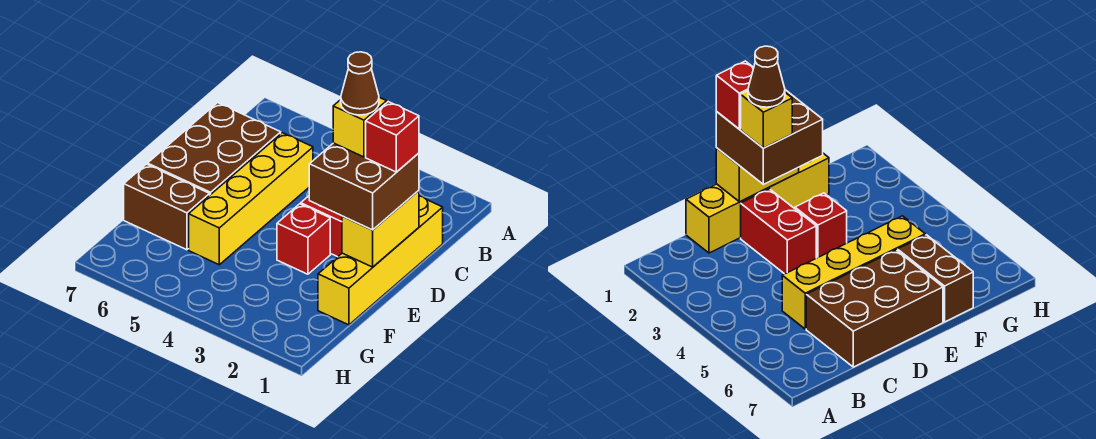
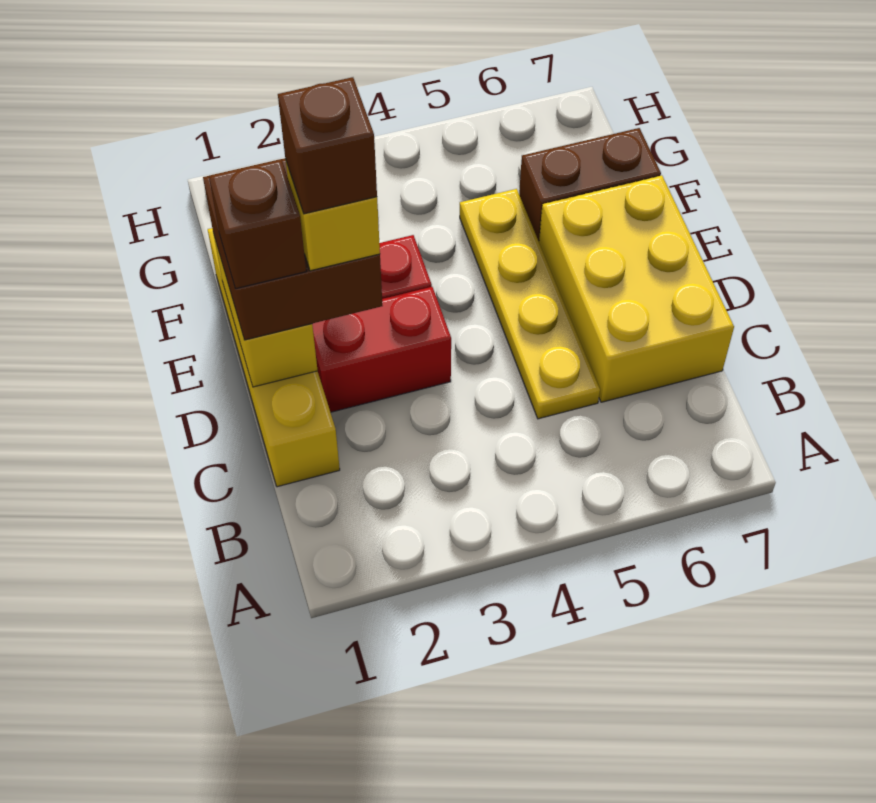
yellow brick C5:F5 level 1 -> yellow plate C5:F5 level 1
brown brick C6:E7 level 1 -> yellow brick C6:E7 level 1
red brick D1 level 4 -> brown brick D1 level 4
brown cone D2 level 5 -> brown brick D2 level 5

